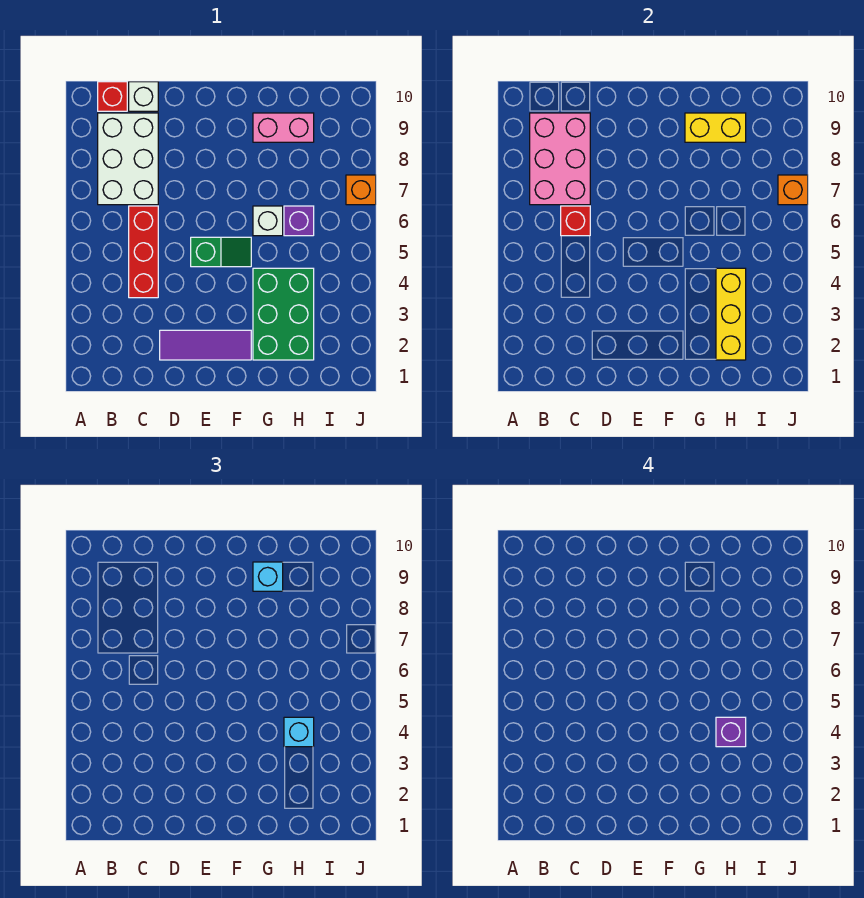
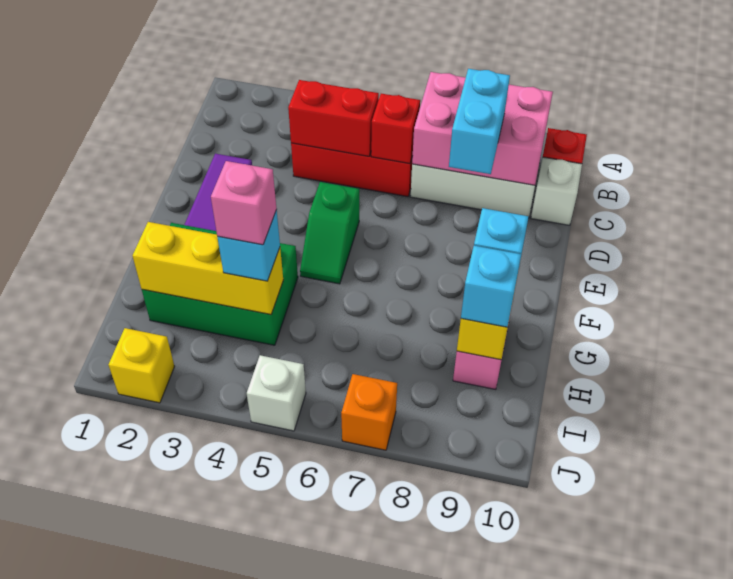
none -> red brick C4:C5 level 2
none -> cyan brick C8:D8 level 3
white brick G6 level 1 -> white brick J5 level 1
purple brick H4 level 4 -> pink brick H4 level 4
purple brick H6 level 1 -> none
none -> cyan brick H9 level 3
none -> yellow brick J2 level 1
orange brick J7 level 2 -> none

